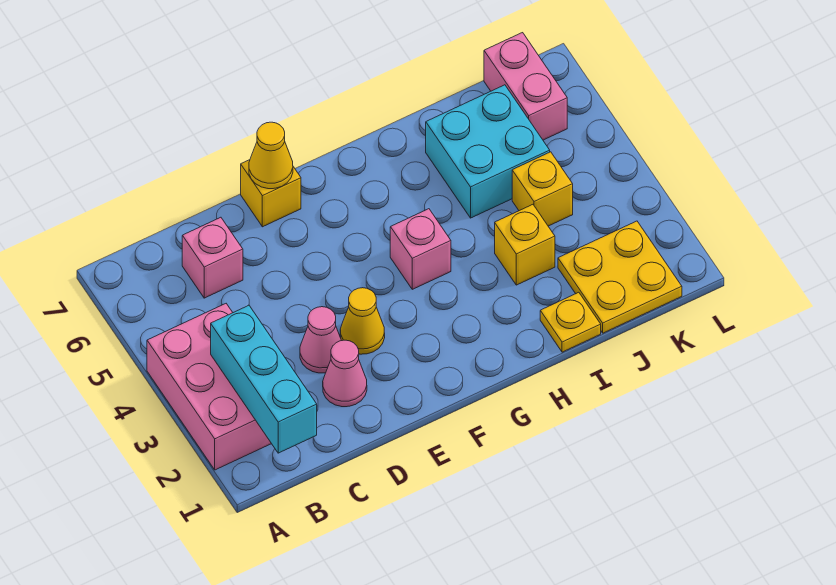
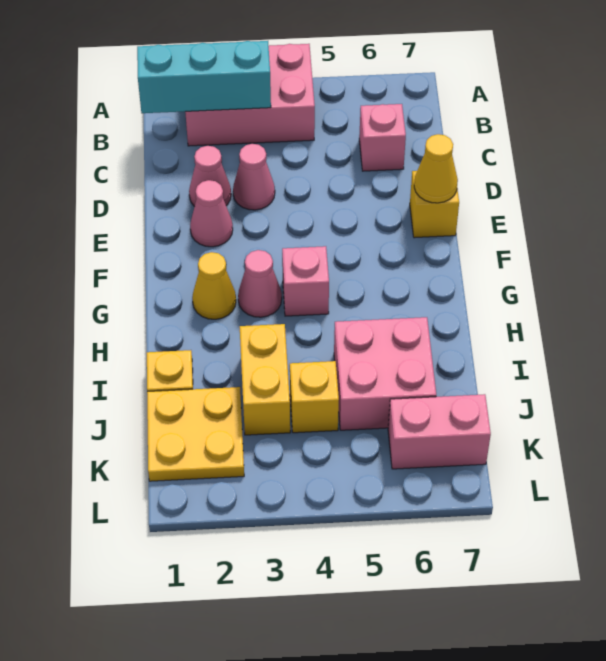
none -> pink cone E2 level 1
yellow cone E3 level 1 -> yellow cone G2 level 1
none -> pink cone G3 level 1
yellow brick I3 level 1 -> yellow brick I3:J3 level 1
cyan brick I5:J6 level 1 -> pink brick I5:J6 level 1

